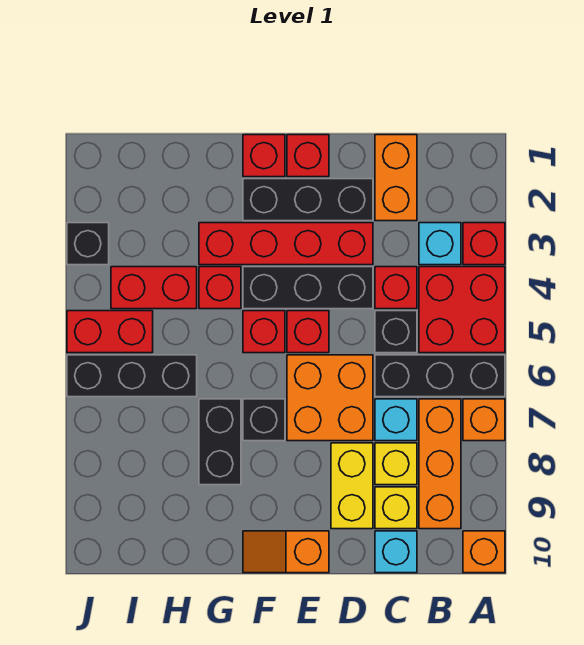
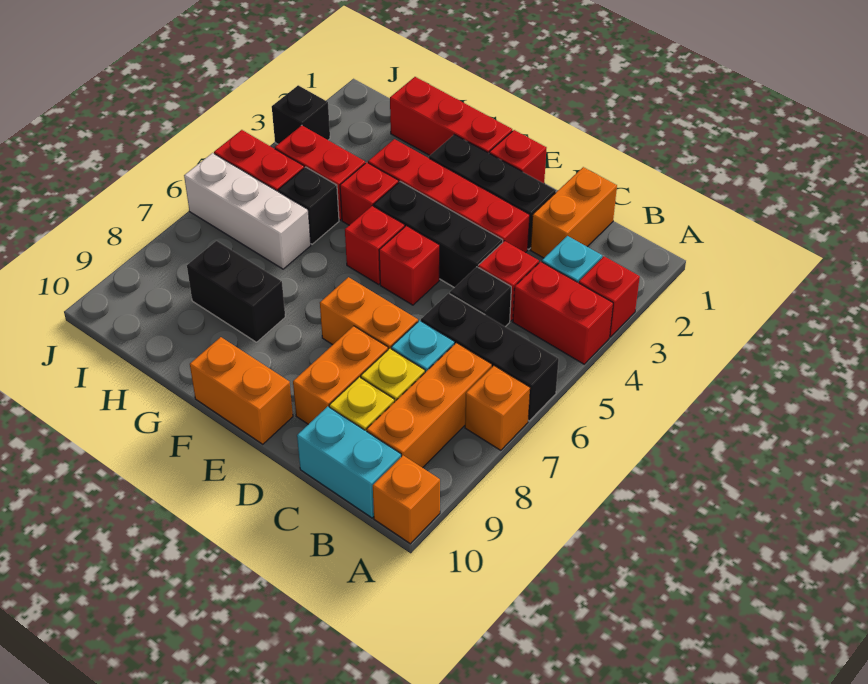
red brick A4:B5 level 1 -> red brick A4:B4 level 1
cyan brick C10 level 1 -> cyan brick B10:C10 level 1
orange brick D6:E7 level 1 -> orange brick D7:E7 level 1
yellow brick D8:D9 level 1 -> orange brick D8:D9 level 1
orange slope E10:F10 level 1 top E -> orange brick E10:F10 level 1
red brick F1 level 1 -> red brick F1:H1 level 1
black brick F7 level 1 -> black brick H5 level 1
black brick G7:G8 level 1 -> black brick G8:H8 level 1
black brick H6:J6 level 1 -> white brick H6:J6 level 1

